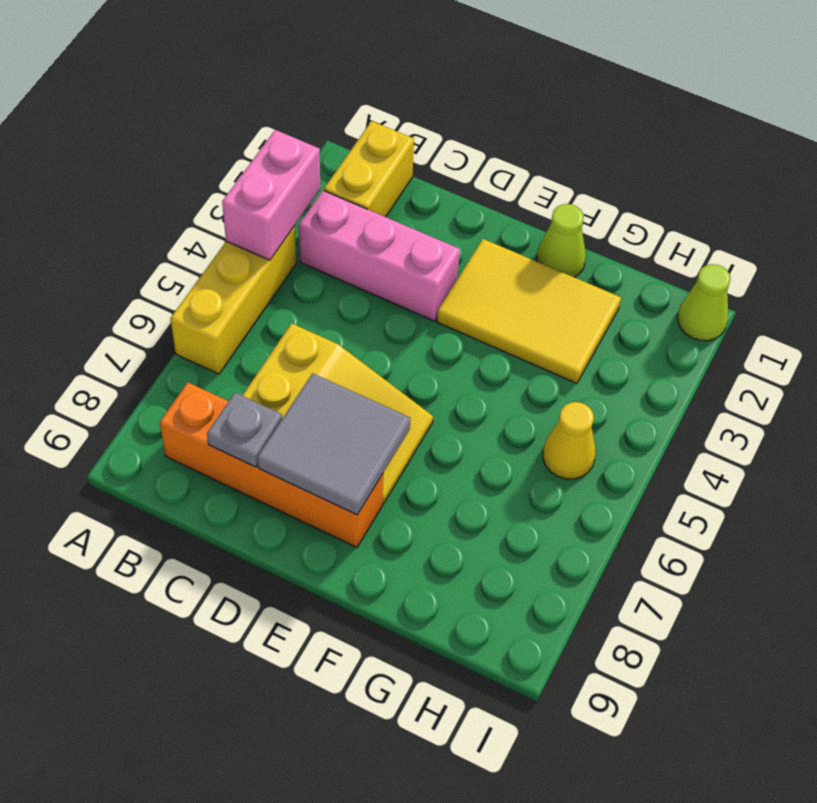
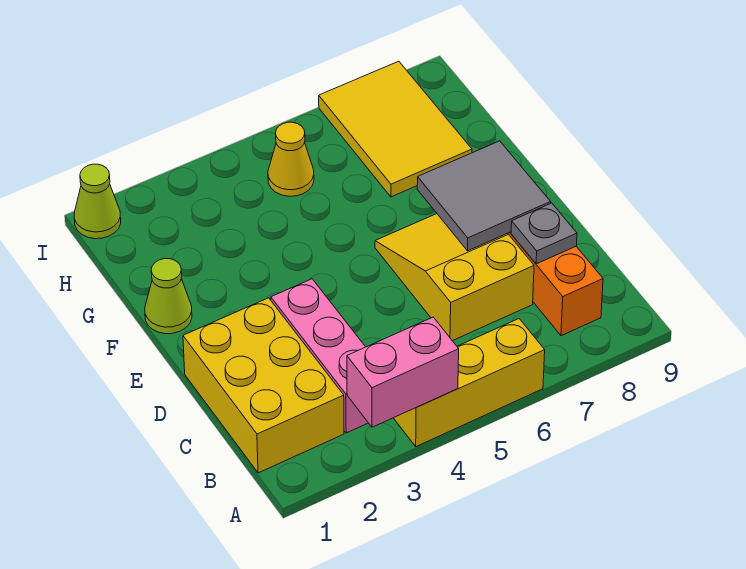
yellow brick B1:B2 level 1 -> yellow brick B1:D2 level 1
yellow tile E2:G3 level 1 -> yellow tile G7:I8 level 1

